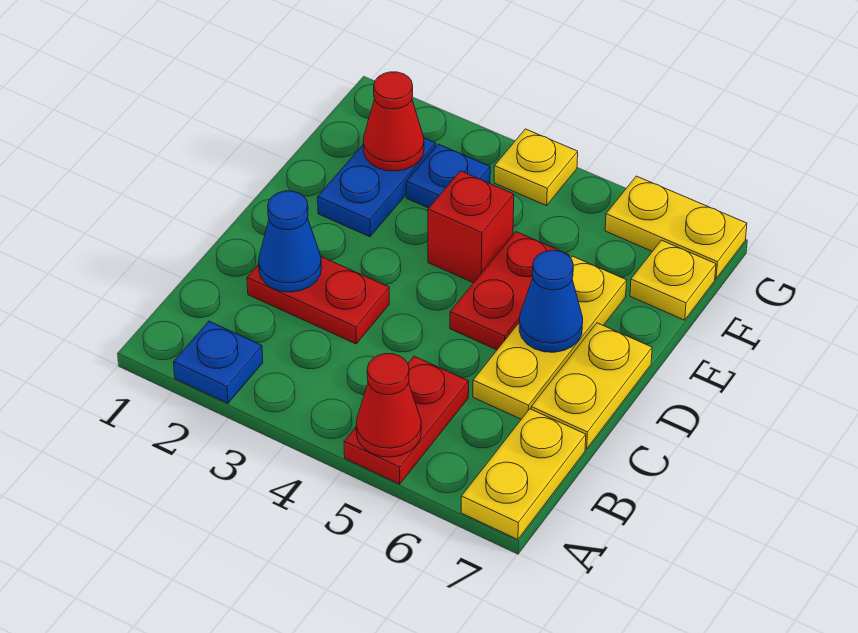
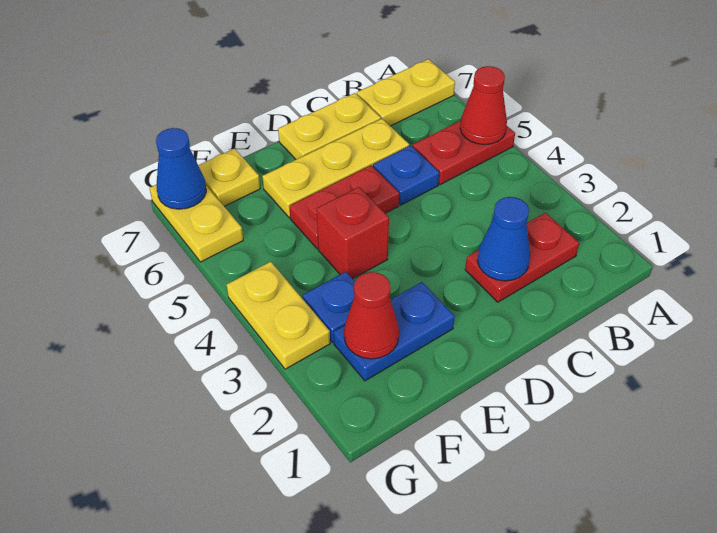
blue plate A2 level 1 -> blue plate C5 level 1
red plate C2:C3 level 1 -> red plate B2:C2 level 1
blue cone D6 level 2 -> blue cone G7 level 2
yellow plate G4 level 1 -> yellow plate G3:G4 level 1

